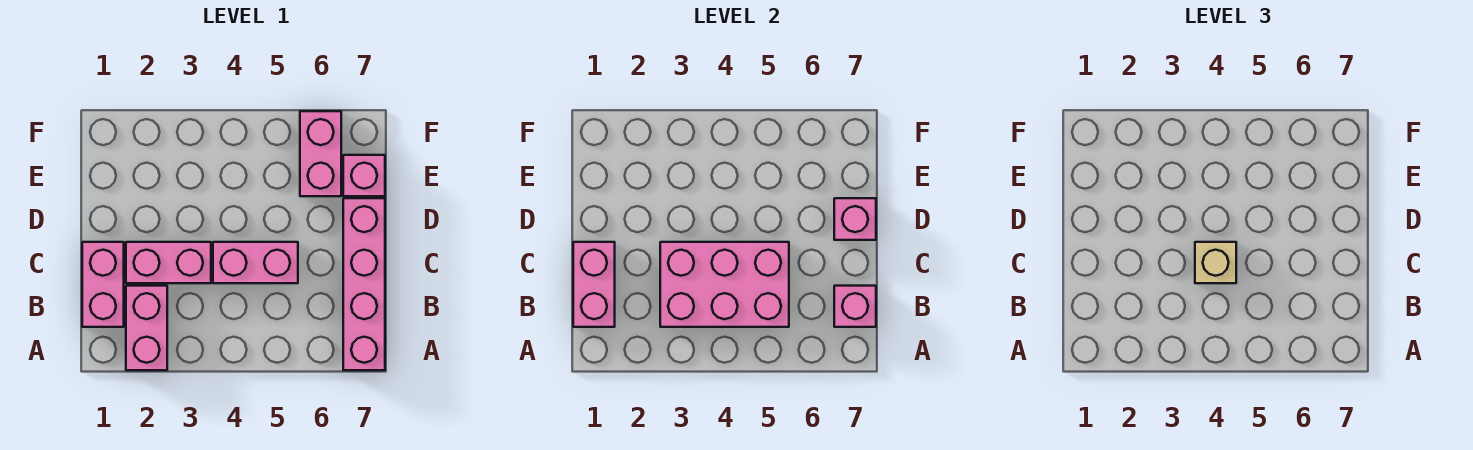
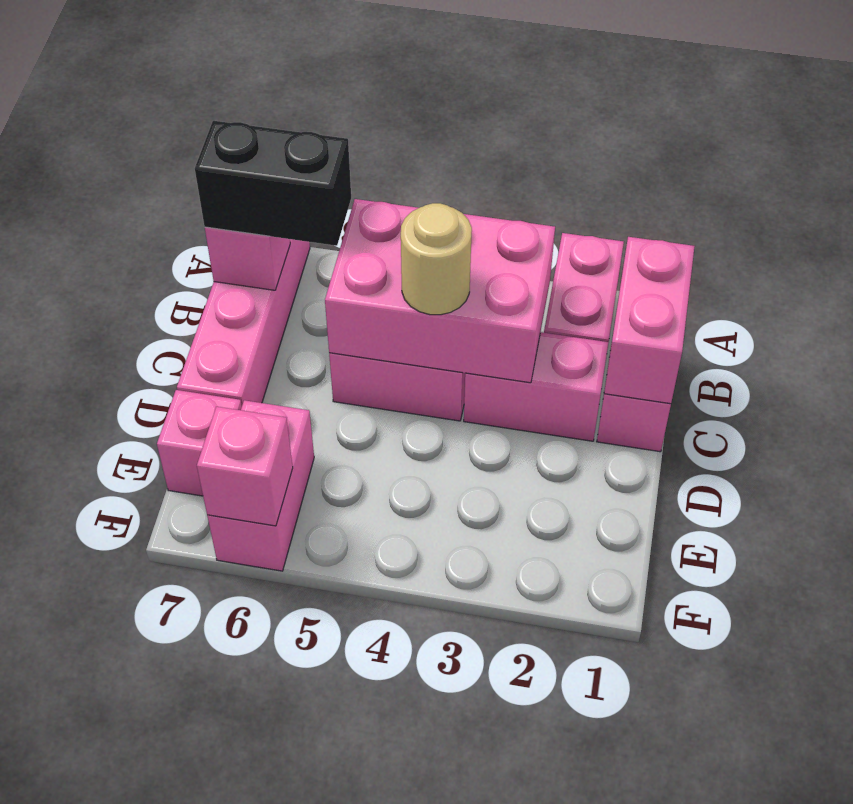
none -> black brick B6:B7 level 3
tan brick C4 level 3 -> tan round brick C4 level 3
pink brick D7 level 2 -> pink brick F6 level 2

